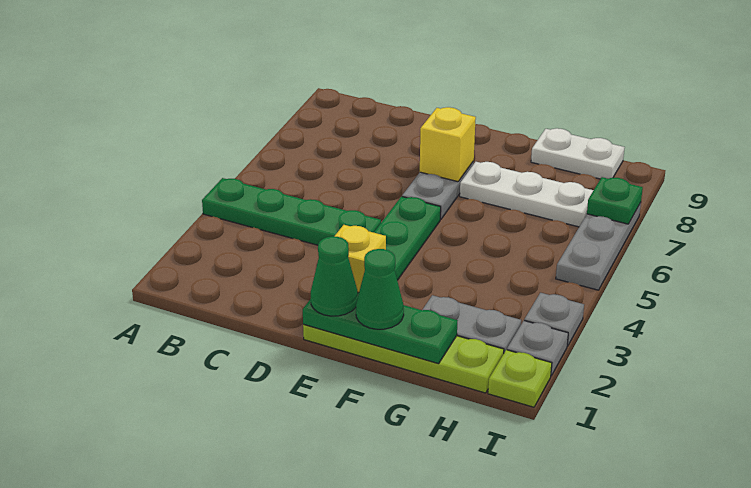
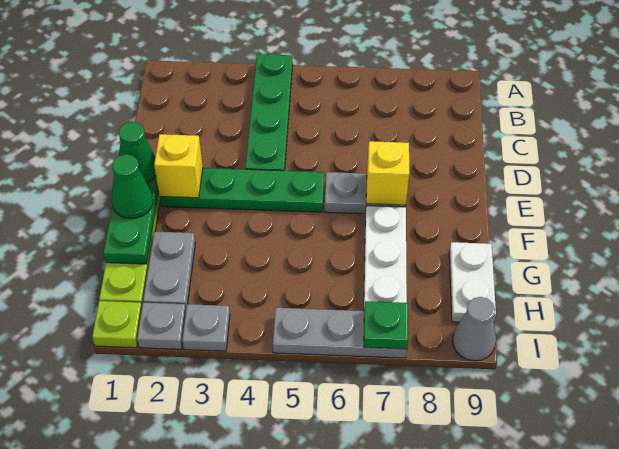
none -> grey cone I9 level 1

